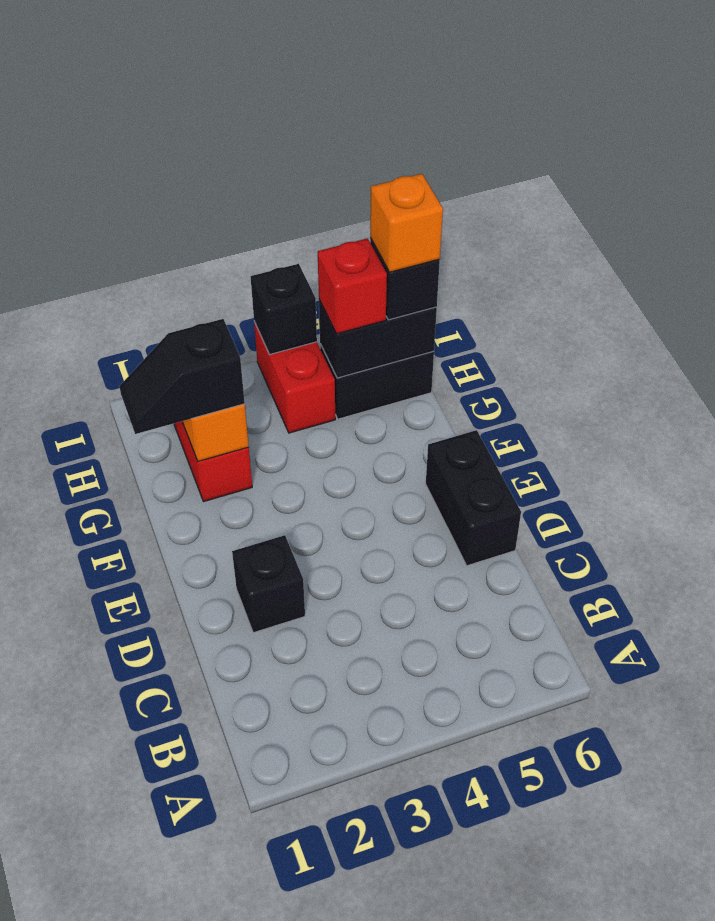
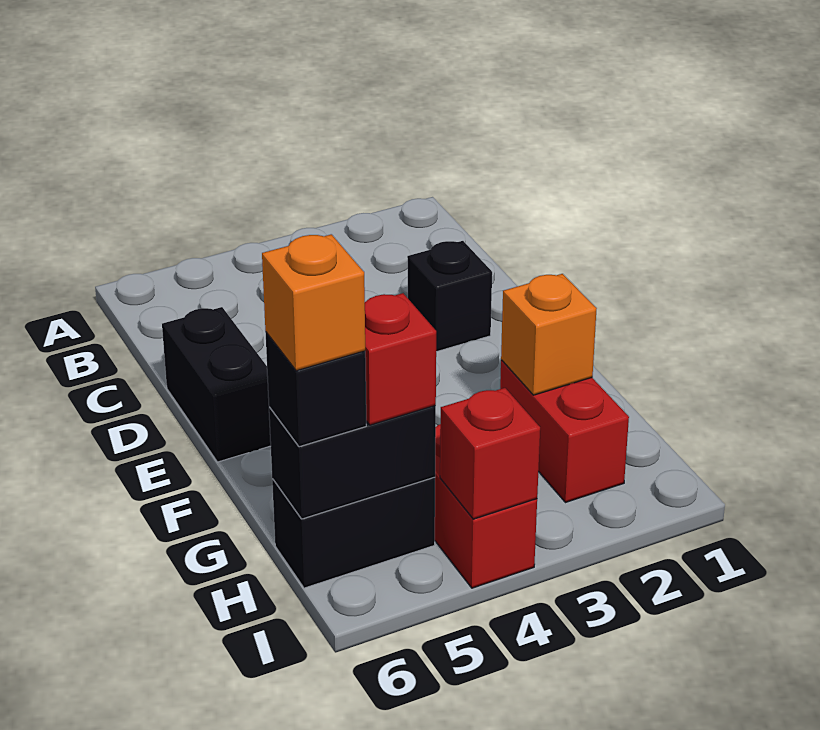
black slope G1:G2 level 3 top 2 -> none
black brick I4 level 2 -> red brick I4 level 2

